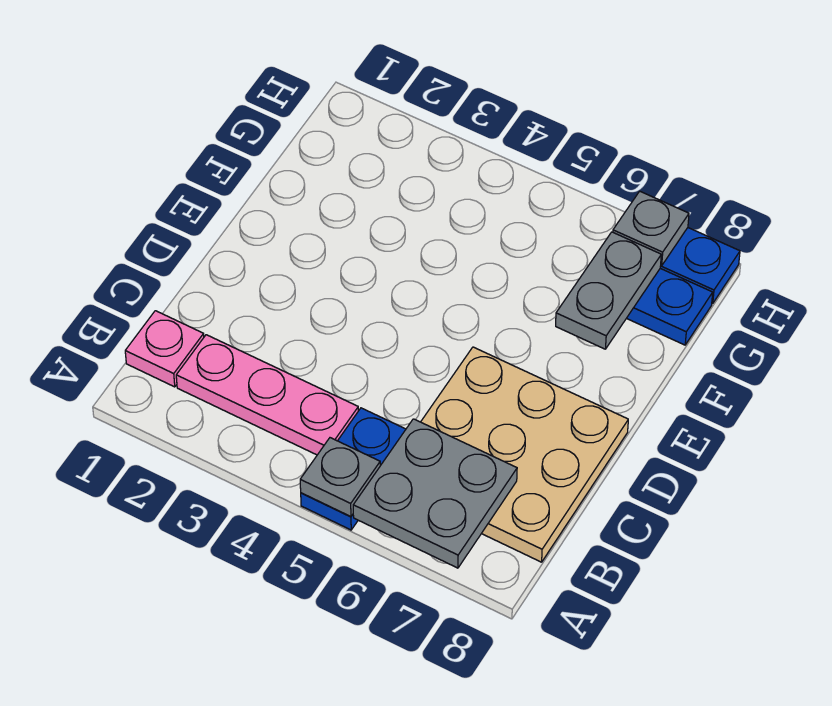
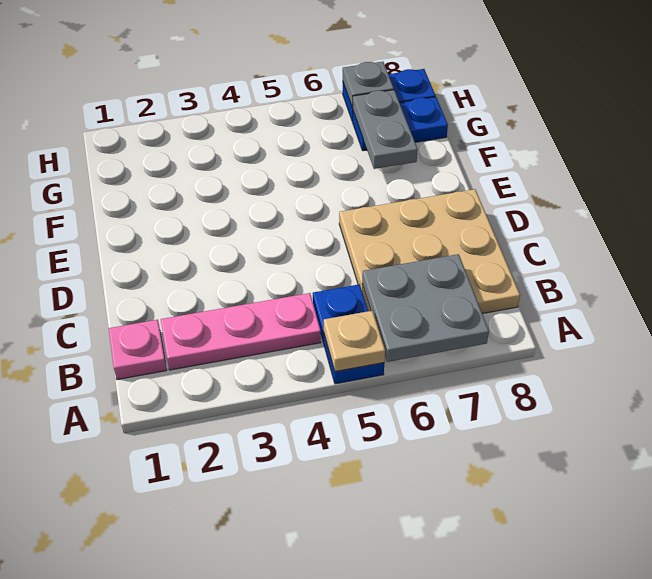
grey plate A5 level 2 -> tan plate A5 level 2

